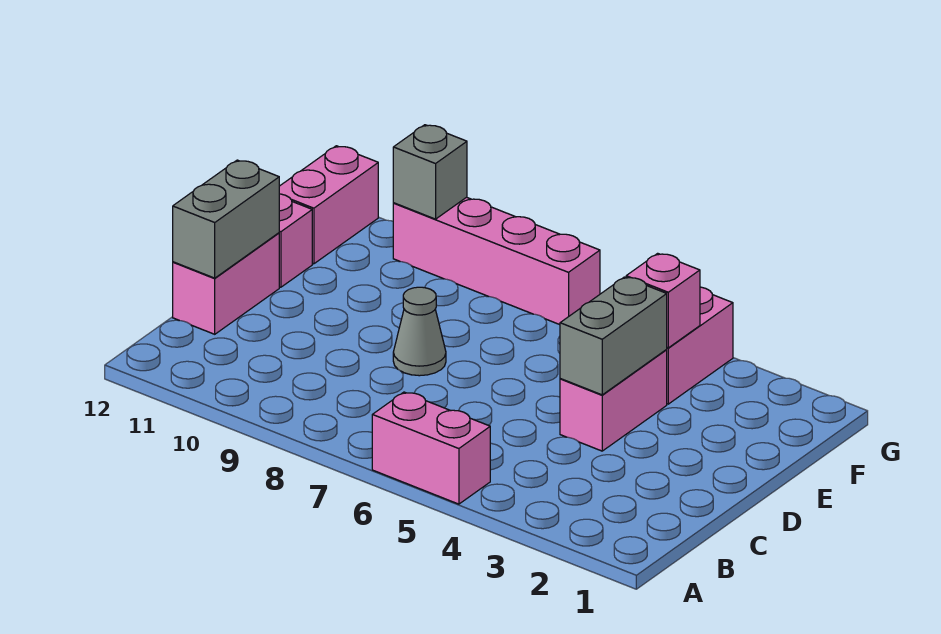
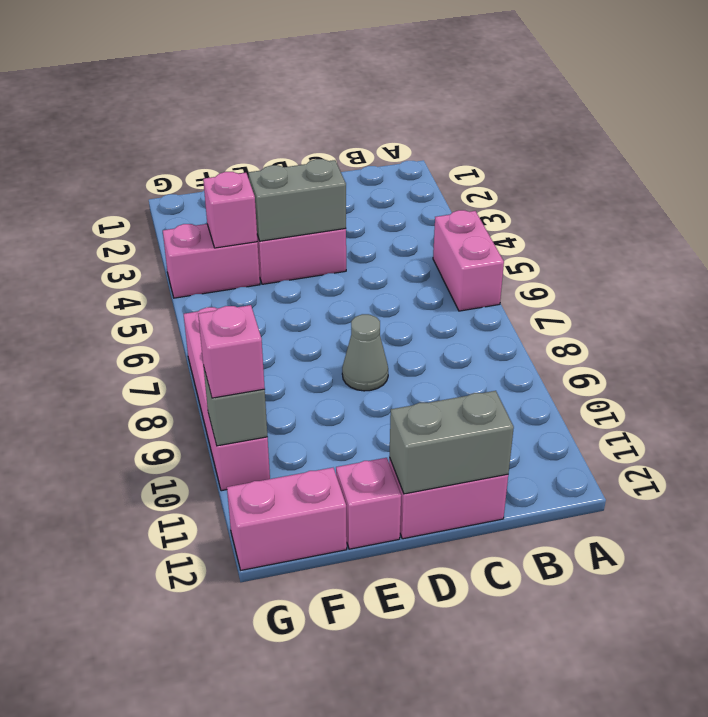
none -> pink brick G10 level 3

